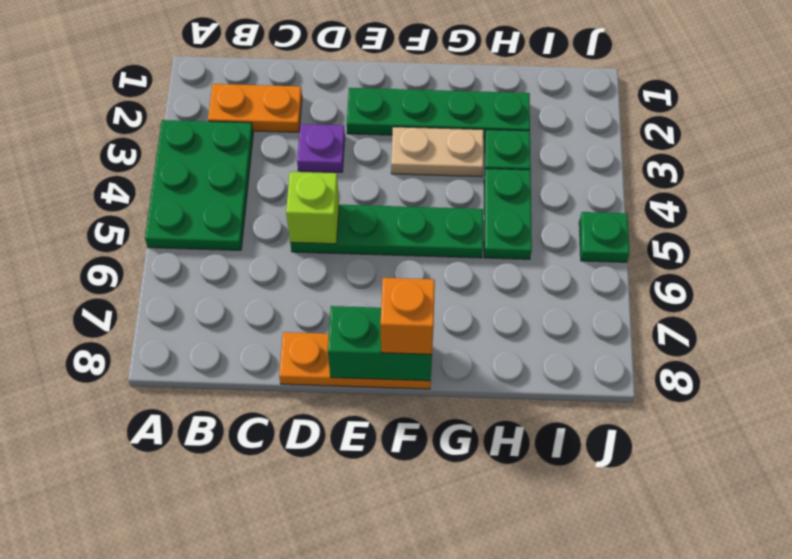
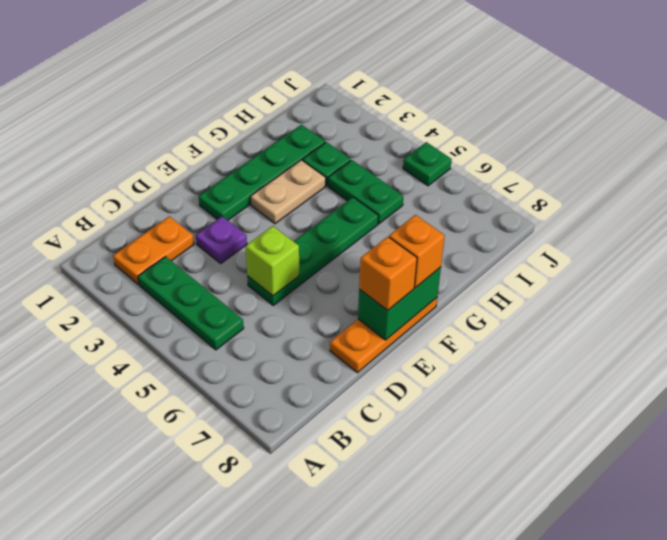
green plate A3:B5 level 1 -> green plate B3:B5 level 1
none -> orange brick E8 level 3

